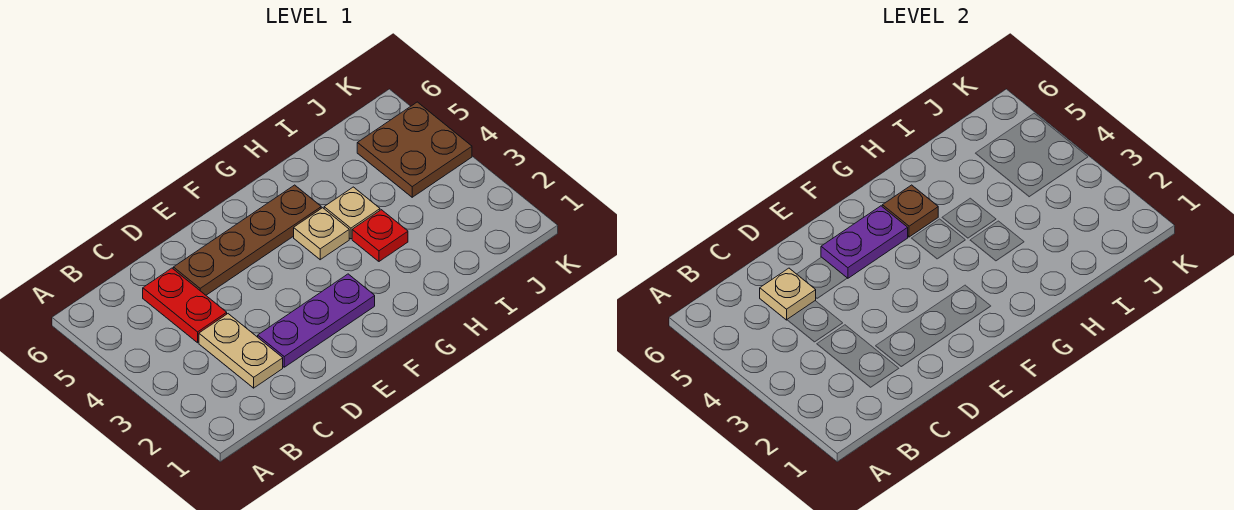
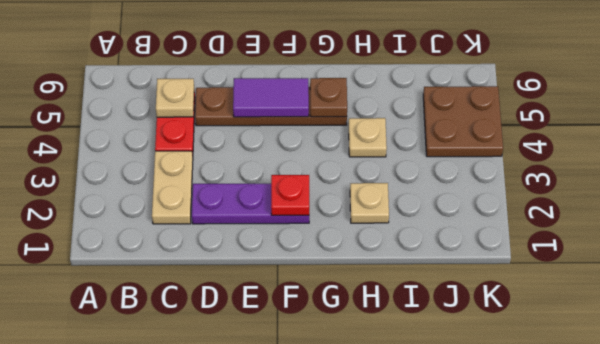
purple plate E5:F5 level 2 -> purple tile E5:F5 level 2
tan plate G4 level 1 -> tan plate H2 level 1
red plate H3 level 1 -> red plate F2 level 2

